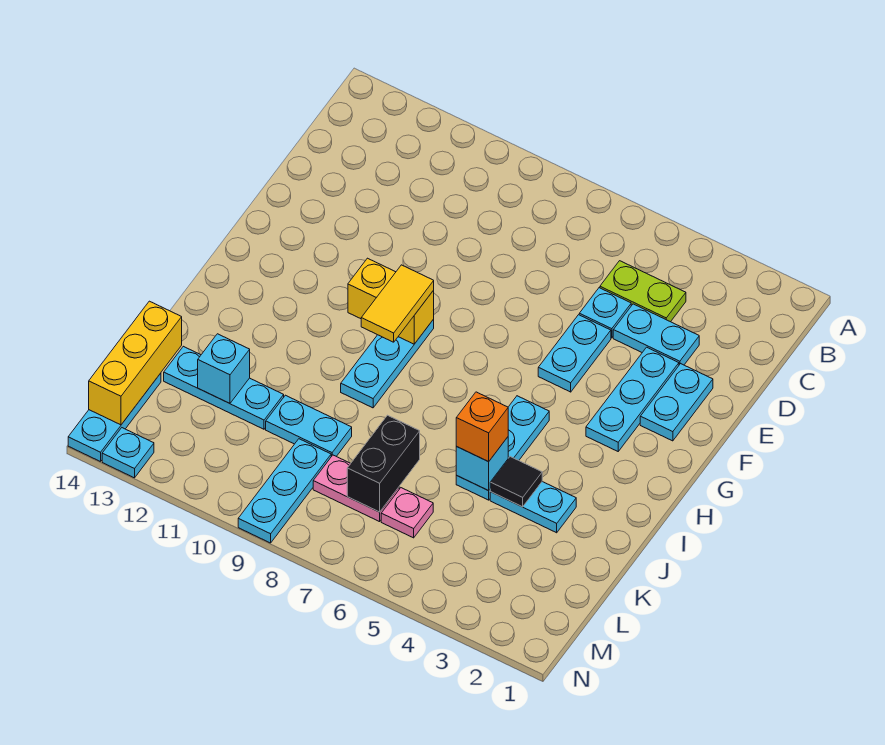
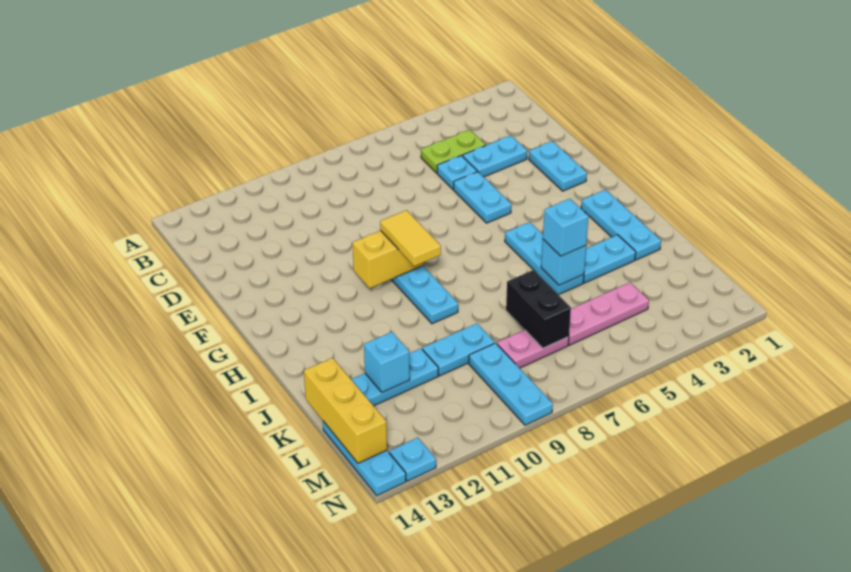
cyan plate E3:G3 level 1 -> cyan plate H2:J2 level 1
black tile J4 level 2 -> none
orange brick J5 level 3 -> cyan brick J5 level 3
pink plate L6 level 1 -> pink plate L4:L6 level 1

